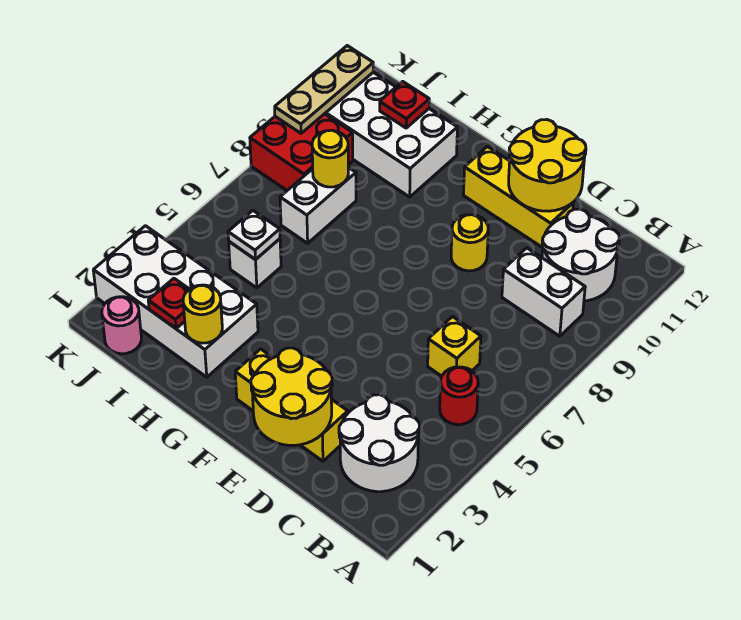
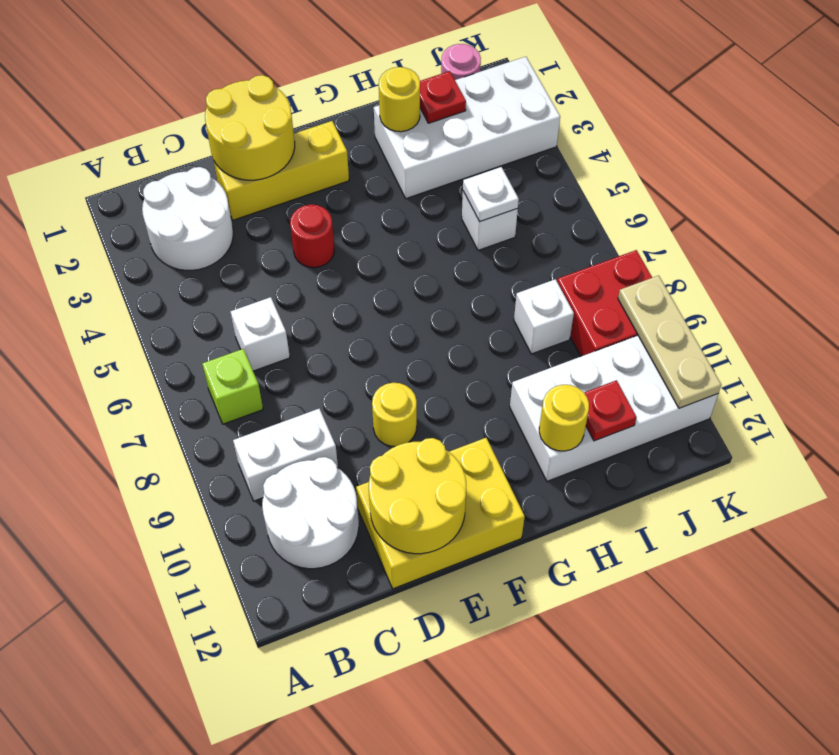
red round brick B5 level 1 -> red round brick E4 level 1
none -> lime brick B7 level 1
yellow brick C6 level 1 -> white brick C6 level 1
yellow brick D11:F11 level 1 -> yellow brick D11:F12 level 1
white brick I7:I8 level 1 -> white brick I8 level 1
yellow round brick I8 level 2 -> yellow round brick H11 level 2

